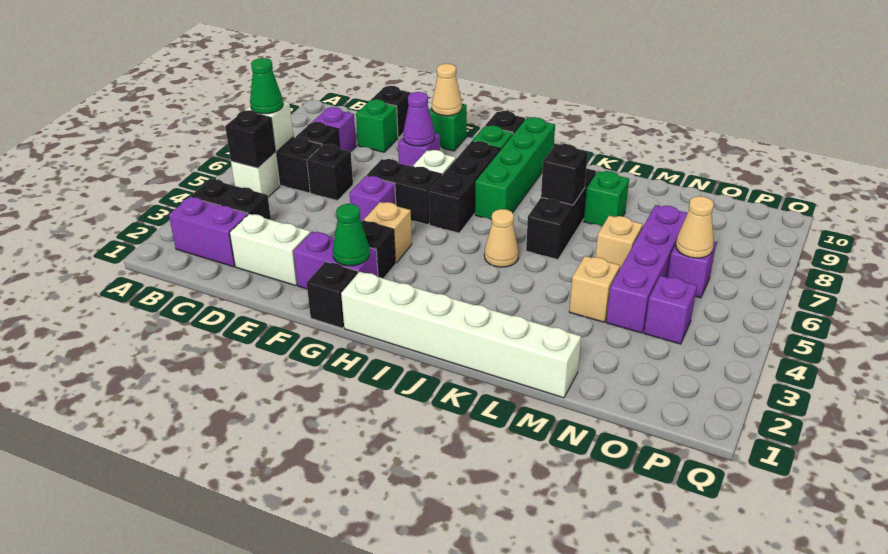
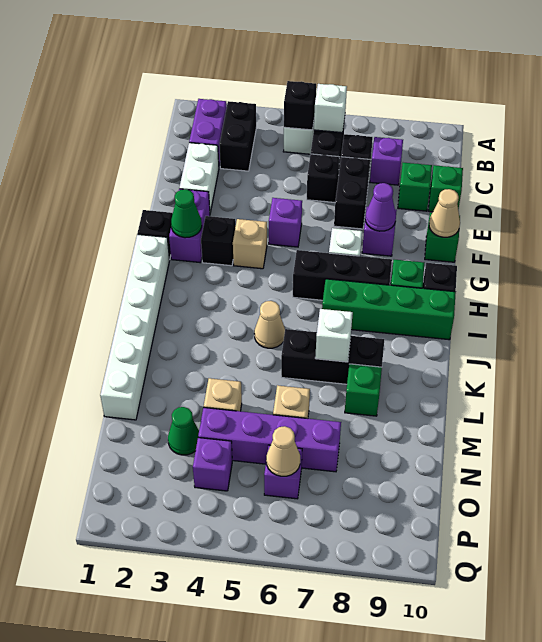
green cone B6 level 3 -> green cone N3 level 1
black brick D10 level 1 -> green brick D10 level 1
black brick F6:G6 level 1 -> black brick D7:E7 level 1
black brick K7 level 2 -> white brick K7 level 2

